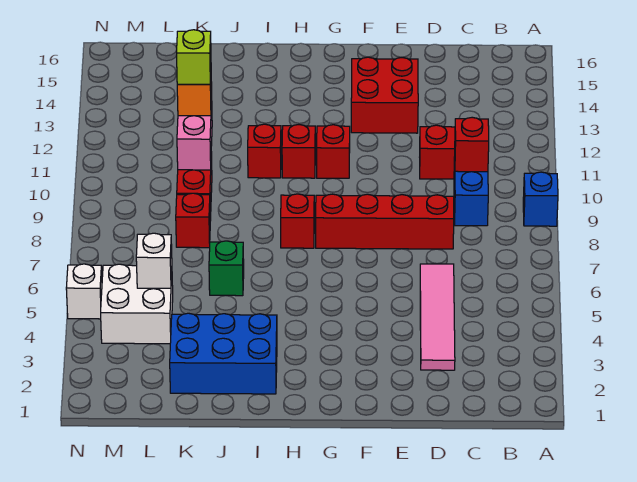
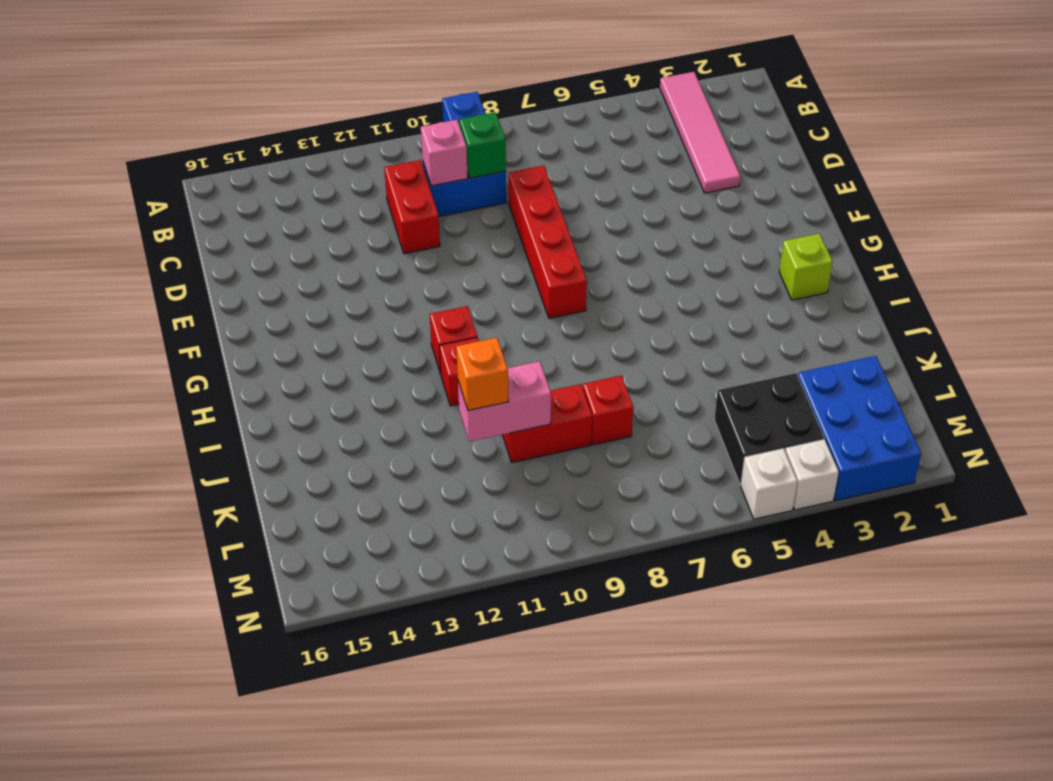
red brick C10 level 2 -> pink brick C10 level 2
pink tile D3:D6 level 1 -> pink tile A3:D3 level 1
red brick E13:F14 level 1 -> none
red brick G11 level 1 -> none
red brick H8 level 1 -> none
blue brick I2:K3 level 1 -> blue brick L2:N3 level 1
green brick J6 level 1 -> green brick C9 level 2
lime brick K11 level 4 -> lime brick H2 level 1
white brick L4:M5 level 1 -> black brick L4:M5 level 1
white brick L5 level 2 -> white brick N4 level 1

